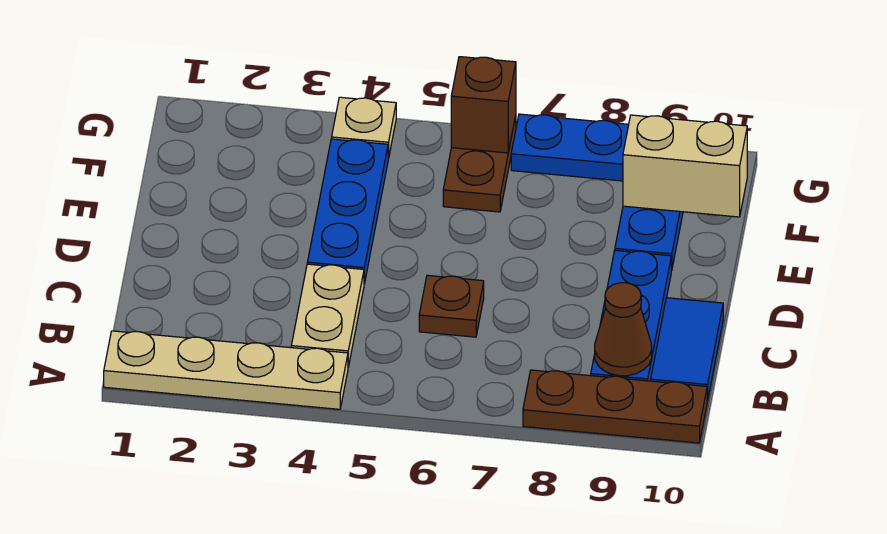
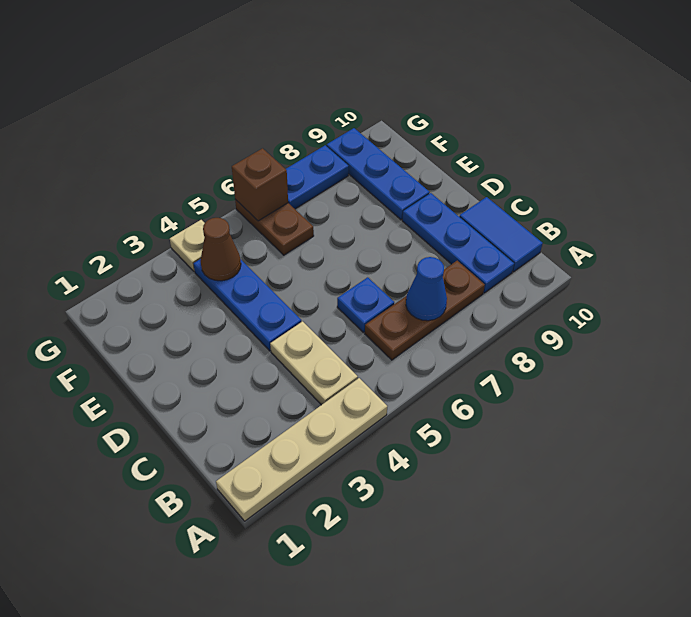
brown plate A8:A10 level 1 -> brown plate B6:B8 level 1
none -> blue cone B7 level 2
brown cone B9 level 2 -> brown cone F4 level 2
brown plate C6 level 1 -> blue plate C6 level 1
tan brick F9:F10 level 2 -> none

